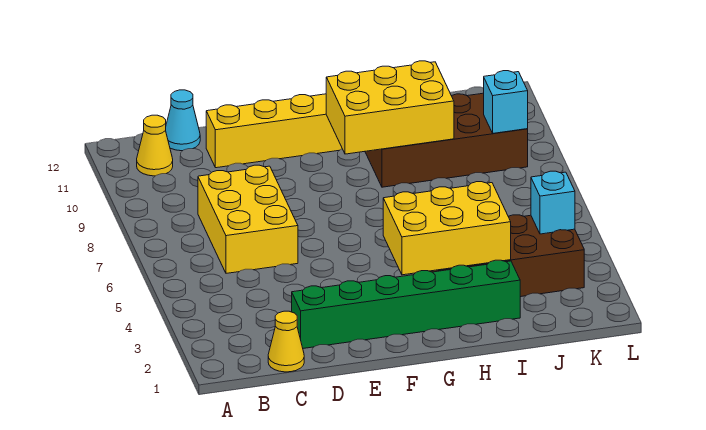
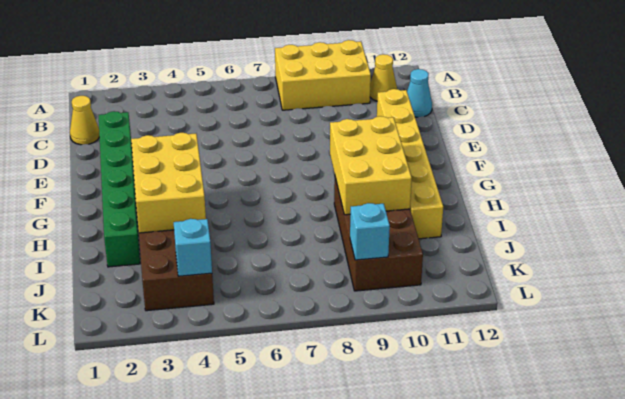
yellow brick C6:D8 level 1 -> yellow brick A8:B10 level 1

